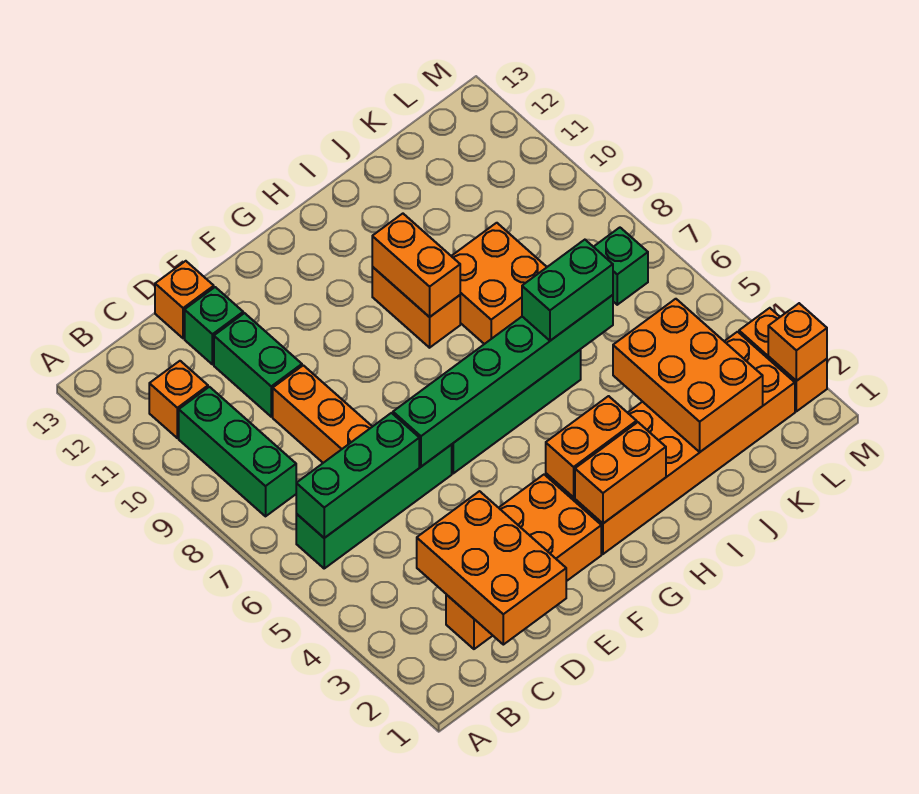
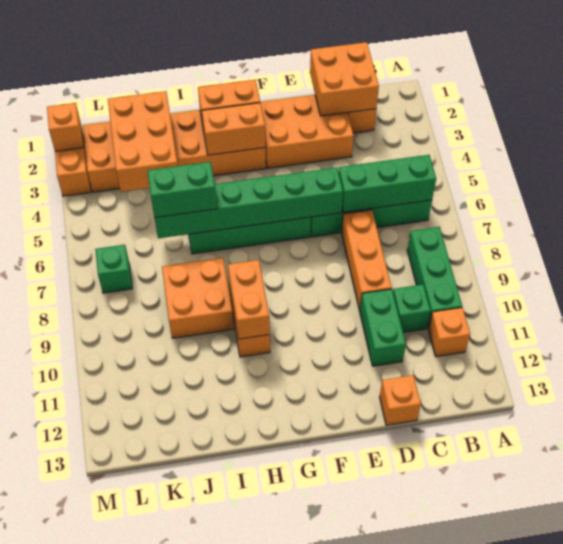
orange brick C1:D3 level 2 -> orange brick C1:D2 level 2
green brick D12 level 1 -> green brick C10 level 1

